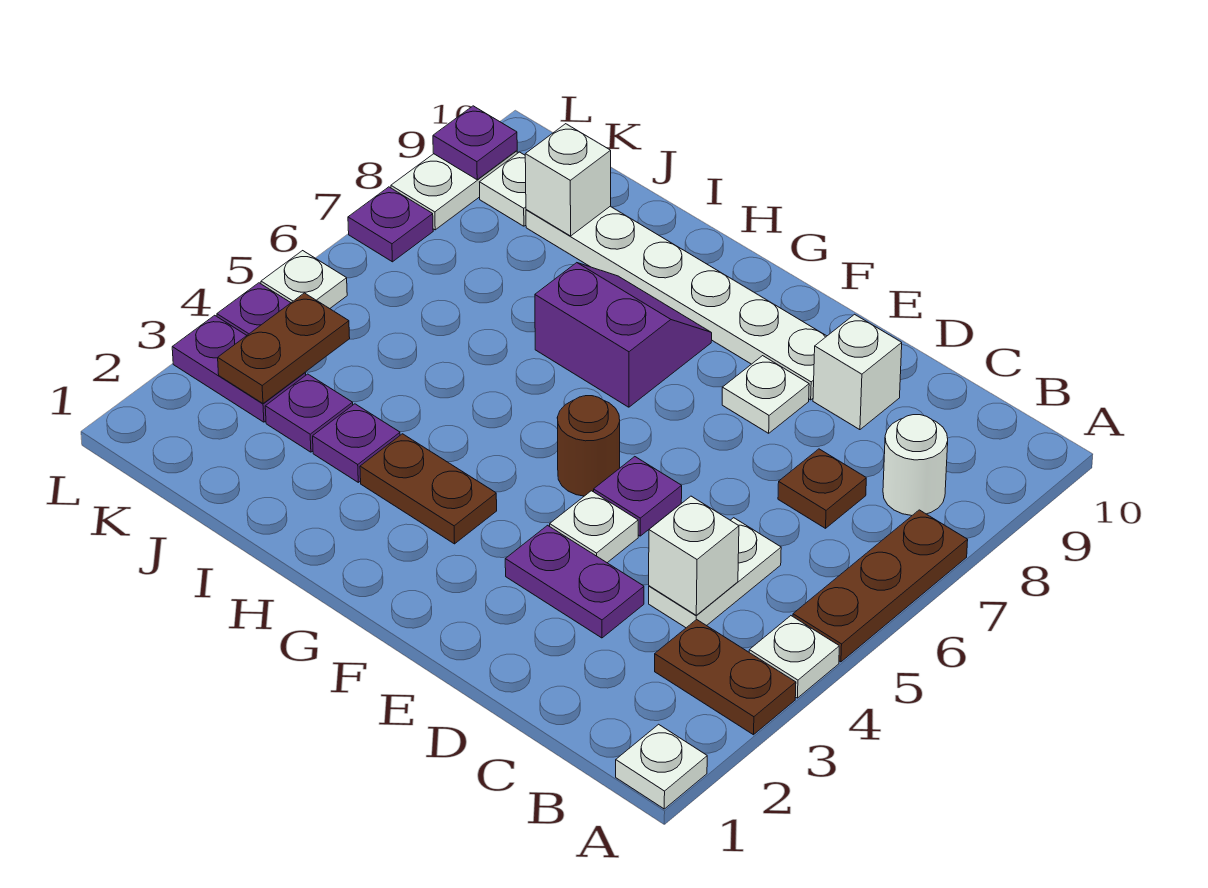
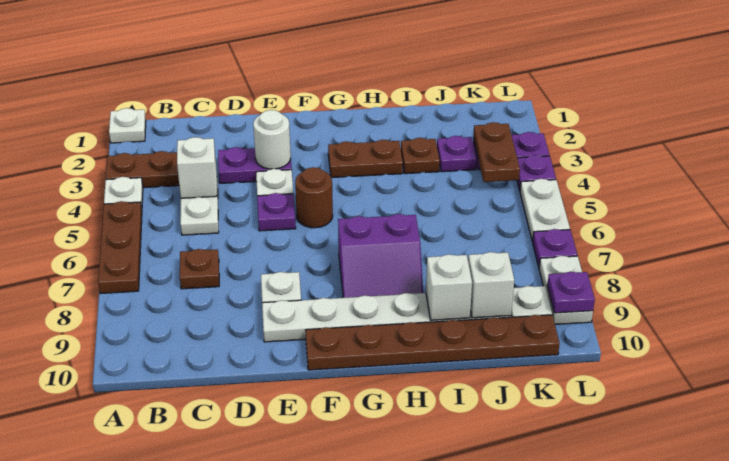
white round brick B8 level 1 -> white round brick E3 level 2
white brick D9 level 1 -> white brick I9 level 2
none -> brown plate F10:K10 level 1
purple plate I3 level 1 -> brown plate I3 level 1
white plate L5 level 1 -> white plate L5:L6 level 1

